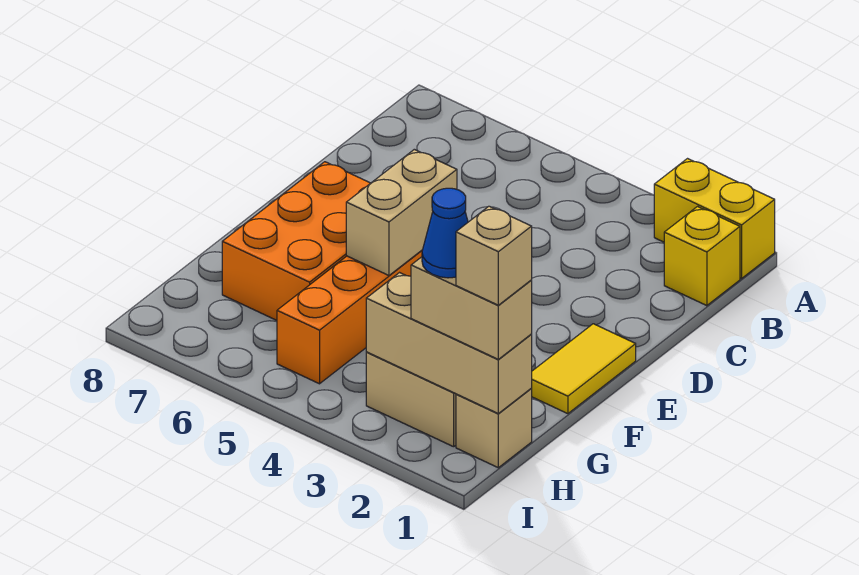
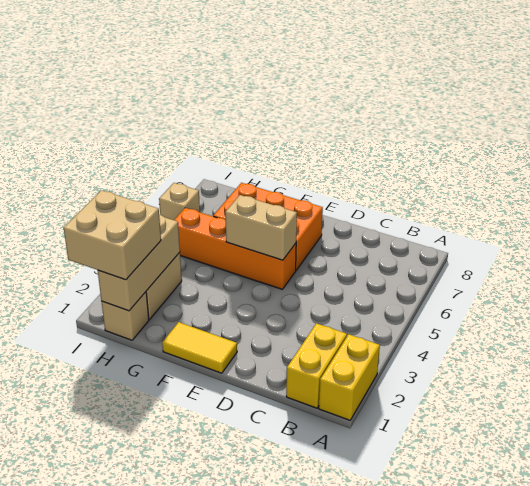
yellow brick B1 level 1 -> yellow brick B1:B2 level 1
tan brick H1:H2 level 3 -> tan brick H1:I2 level 3
tan brick H1 level 4 -> tan brick I6 level 1
blue cone H2 level 4 -> none

